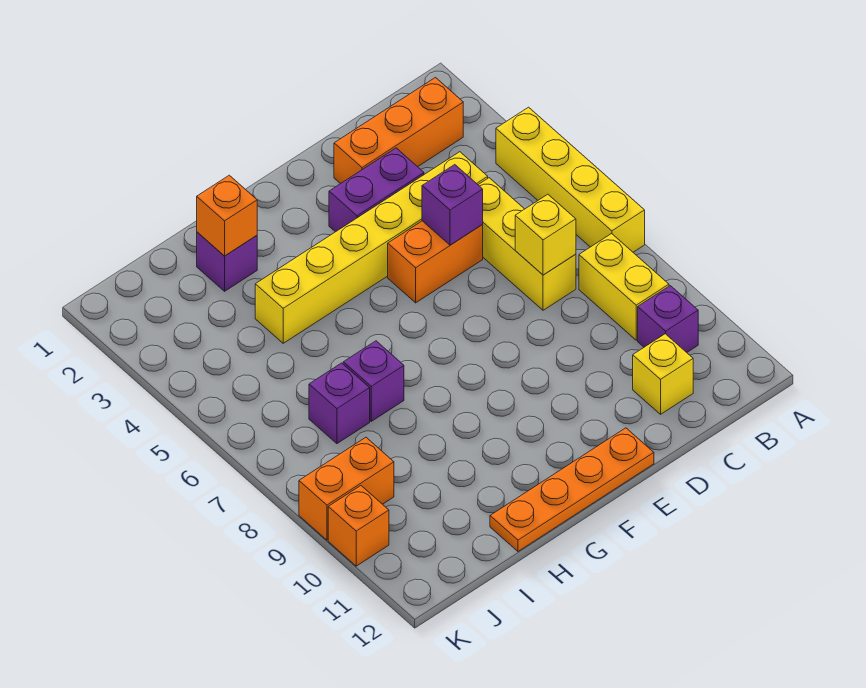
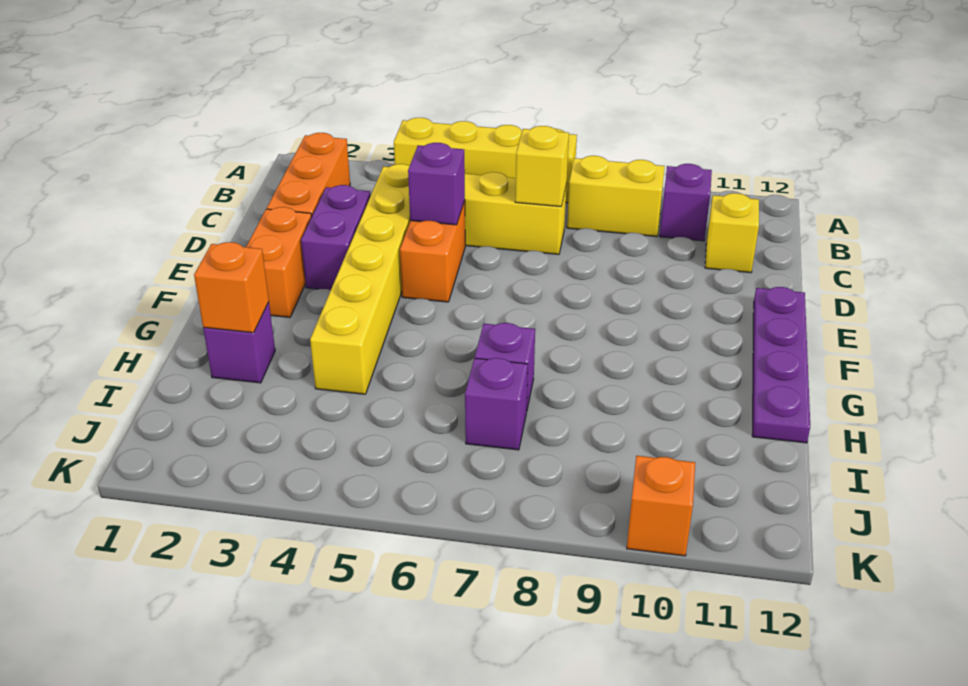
orange plate E12:H12 level 1 -> purple plate E12:H12 level 1
orange brick J9:K9 level 1 -> orange brick E2:F2 level 1

